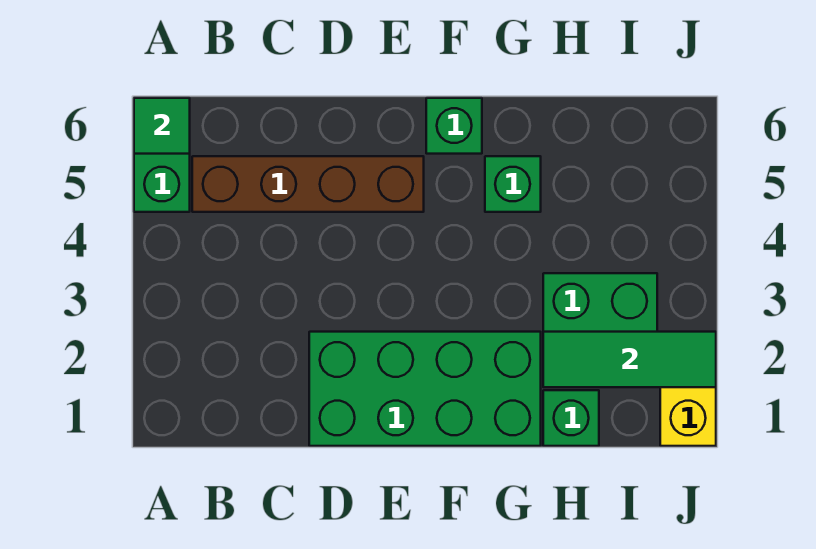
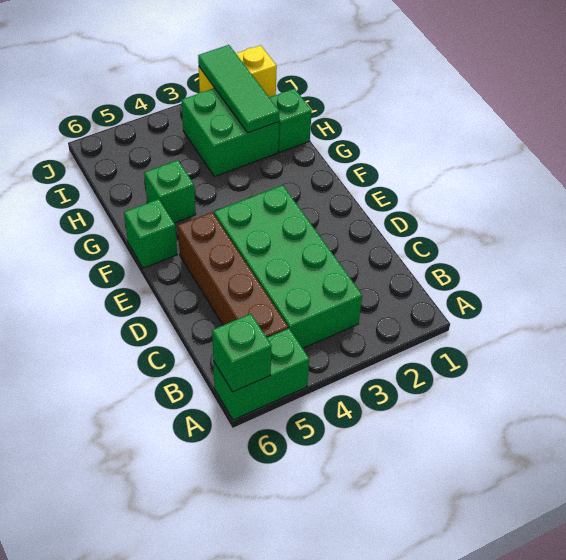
green tile A6 level 2 -> green brick A6 level 2
green brick D1:G2 level 1 -> green brick B3:E4 level 1

